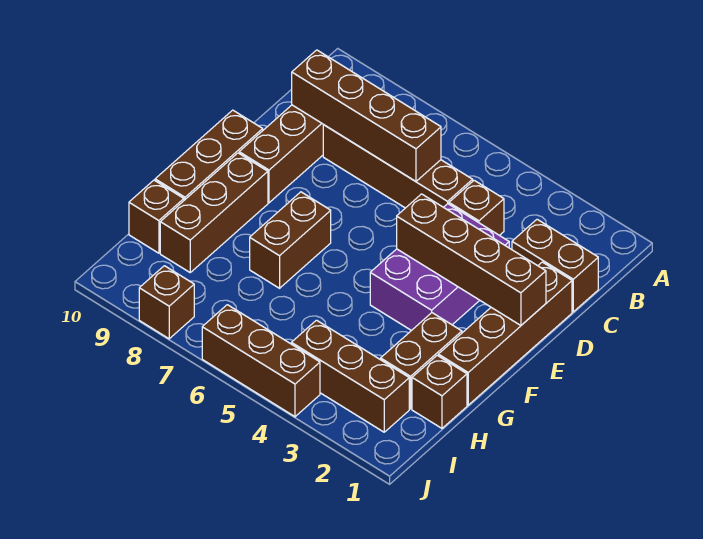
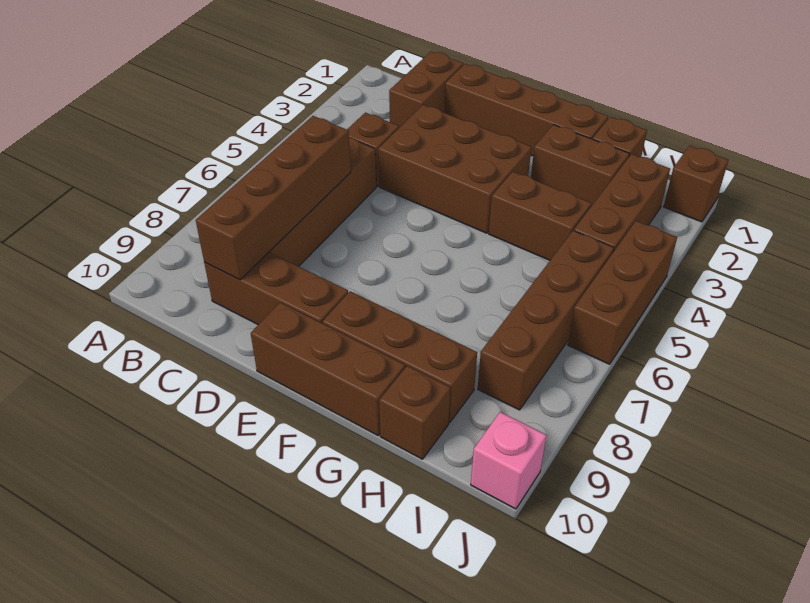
purple brick D3:F4 level 1 -> brown brick D3:F4 level 1
brown brick E1:E4 level 2 -> brown brick I5:I8 level 1
brown brick F7:G7 level 1 -> brown brick G4:H4 level 1
brown brick J8 level 1 -> brown brick J1 level 1
none -> pink brick J10 level 1

